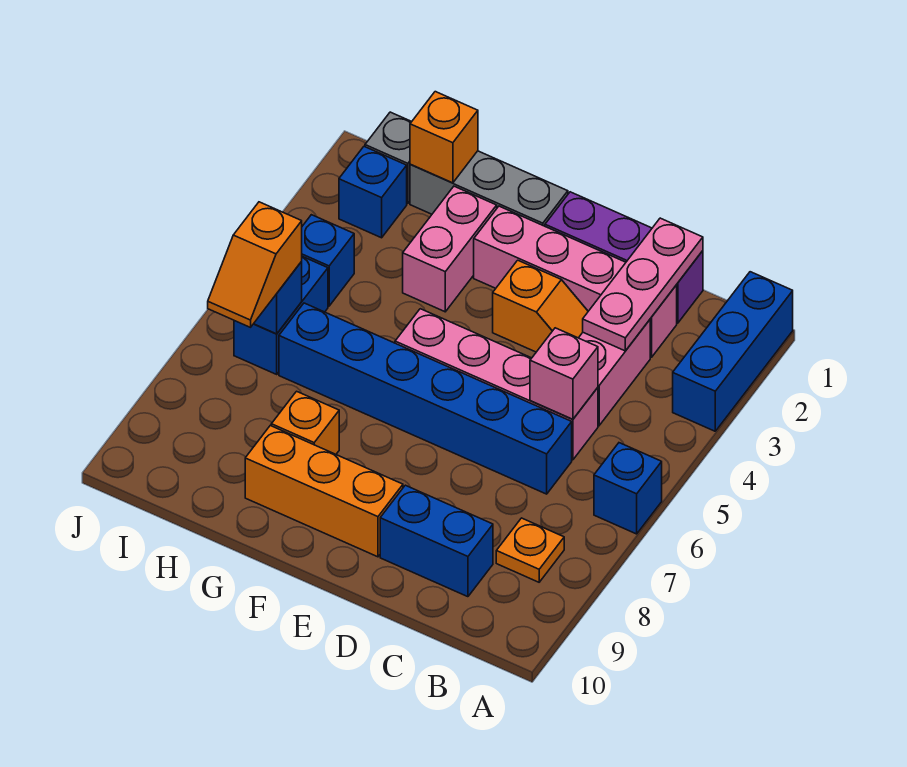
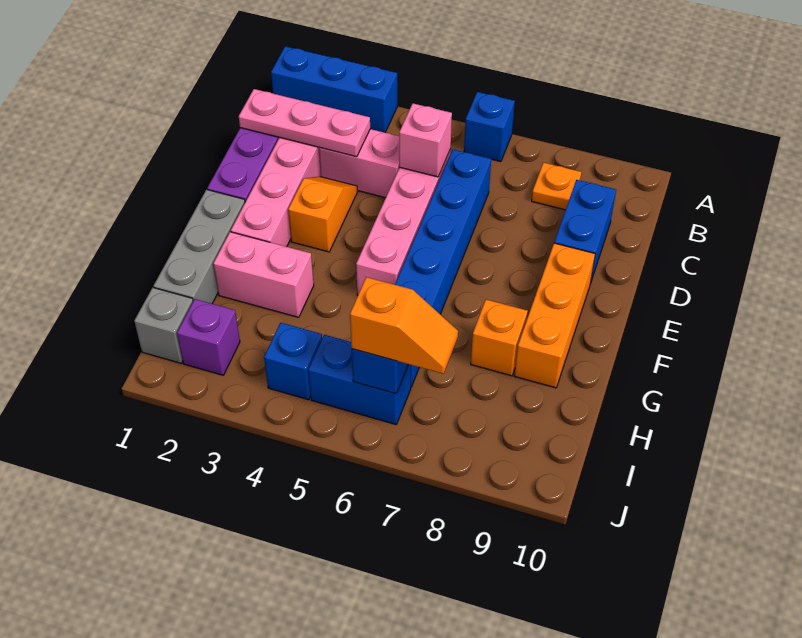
orange brick H1 level 2 -> none
blue brick I2 level 1 -> purple brick I2 level 1

